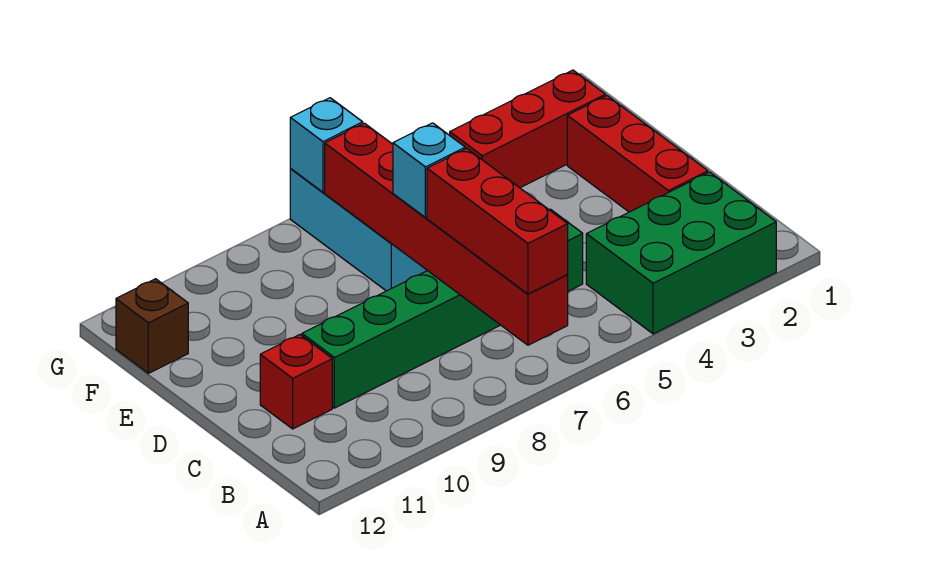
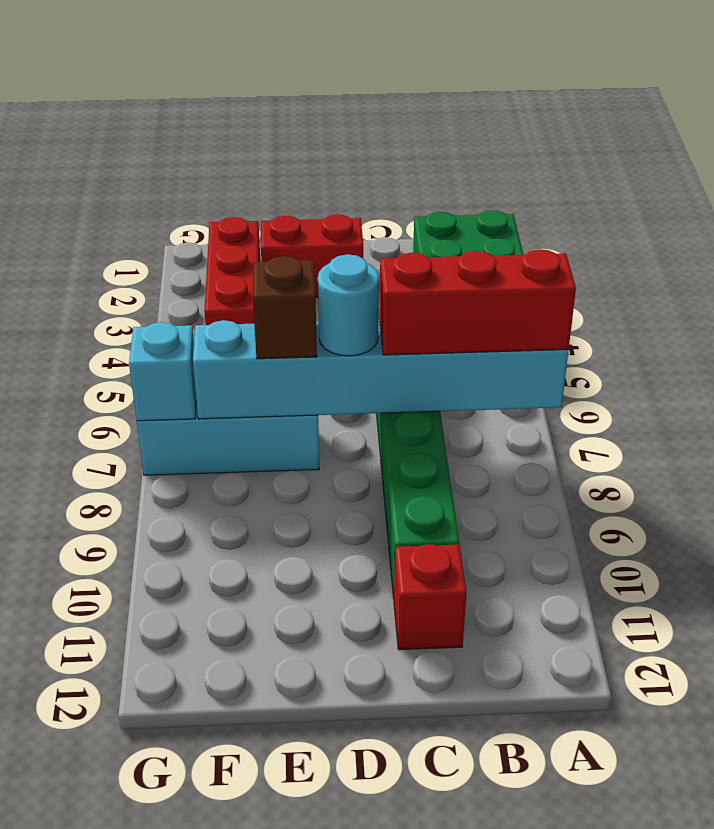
red brick A7:F7 level 2 -> cyan brick A7:F7 level 2
red brick C2:E2 level 1 -> red brick D2:E2 level 1
cyan brick D7 level 3 -> cyan round brick D7 level 3
brown brick F12 level 1 -> brown brick E7 level 3

